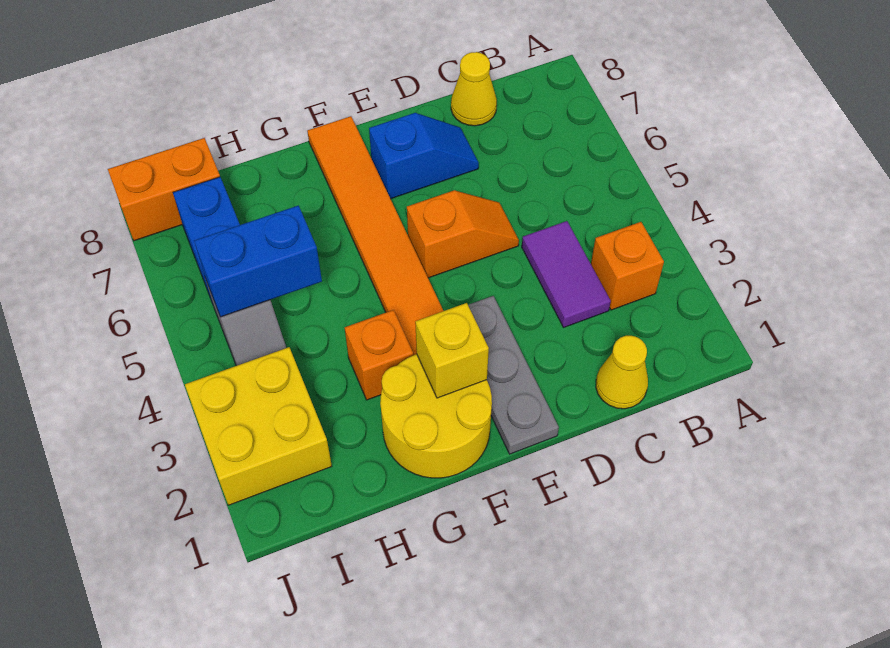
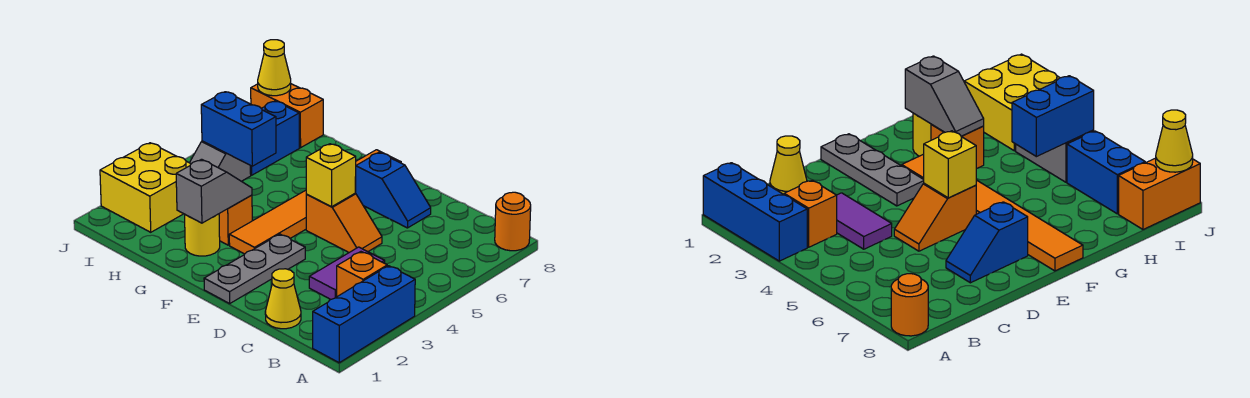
none -> blue brick A1:A3 level 1
none -> orange round brick A8 level 1
yellow cone C8 level 1 -> yellow cone J8 level 2
yellow round brick F1:G2 level 1 -> yellow round brick G2 level 1
yellow brick F2 level 2 -> yellow brick E5 level 2
none -> grey slope G2:G3 level 2 top 2

